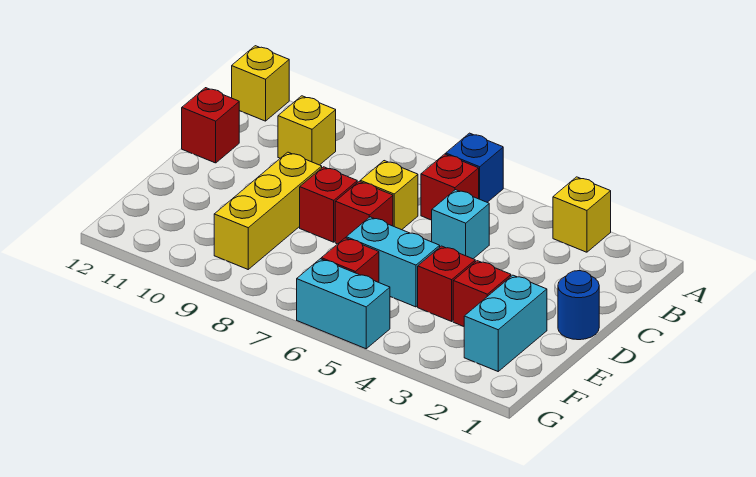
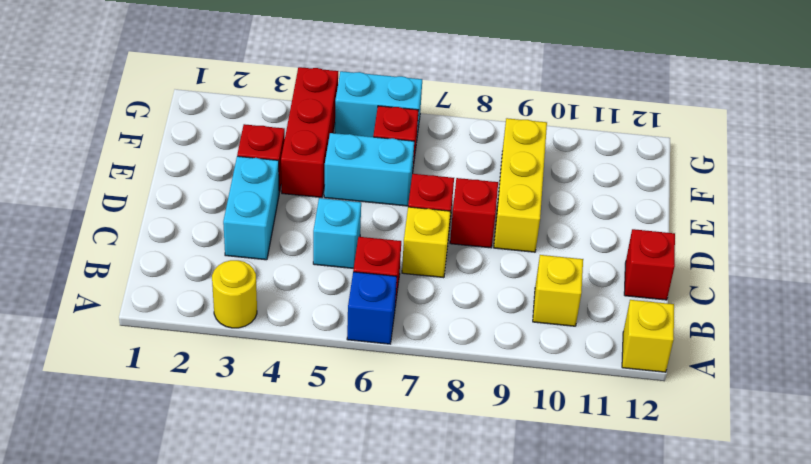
yellow brick A3 level 1 -> yellow round brick A3 level 1
blue round brick D1 level 1 -> none
cyan brick E2:F2 level 1 -> cyan brick C3:D3 level 1
red brick E4 level 1 -> red brick E4:G4 level 1

